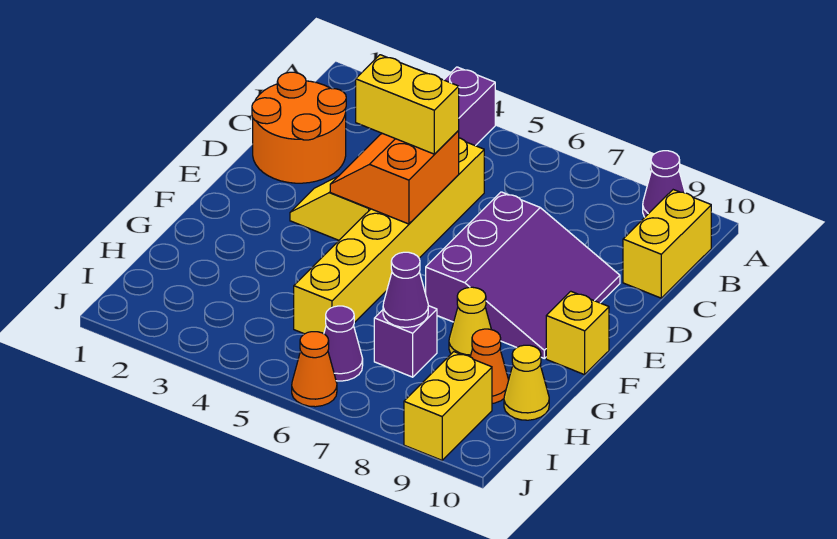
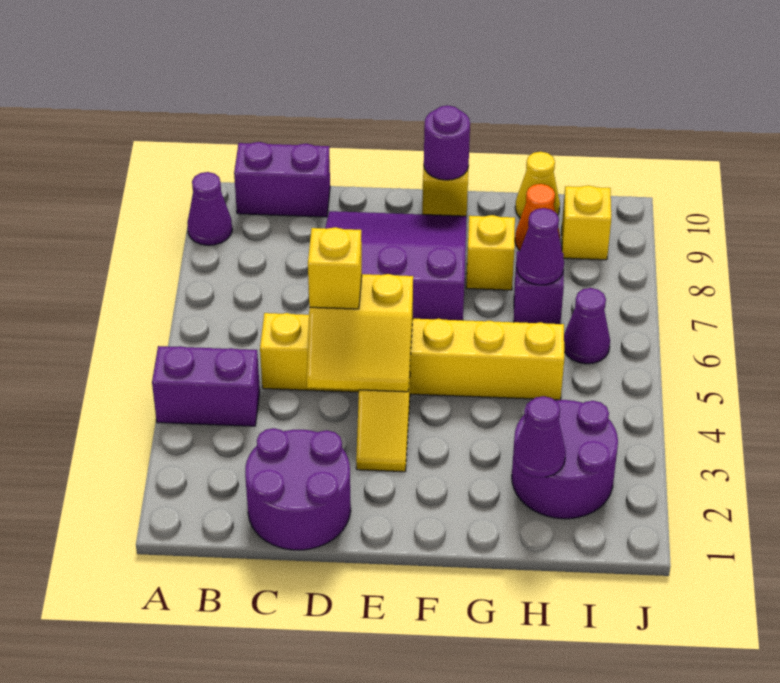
yellow brick B10:C10 level 1 -> purple brick B10:C10 level 1
orange round brick C1:D2 level 1 -> purple round brick C1:D2 level 1
orange slope D4:E5 level 2 top 5 -> yellow slope D4:E5 level 2 top 5
yellow brick D4:D5 level 3 -> yellow brick D5 level 3
none -> purple round brick F10 level 2
yellow cone G8 level 1 -> yellow brick G8 level 1
none -> purple round brick H2:I3 level 1
none -> purple cone H2 level 2
yellow brick I9:J9 level 1 -> yellow brick I9 level 1
orange cone J6 level 1 -> none

